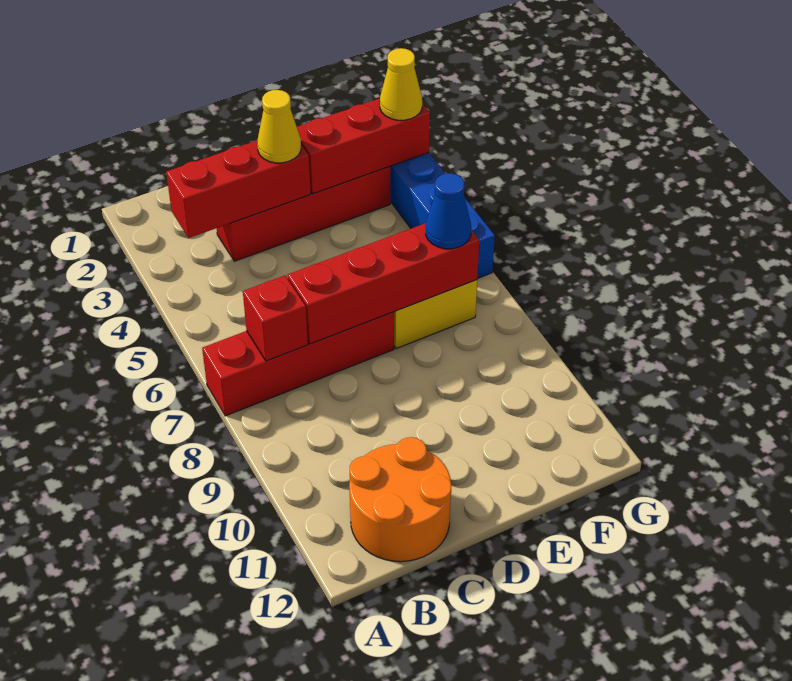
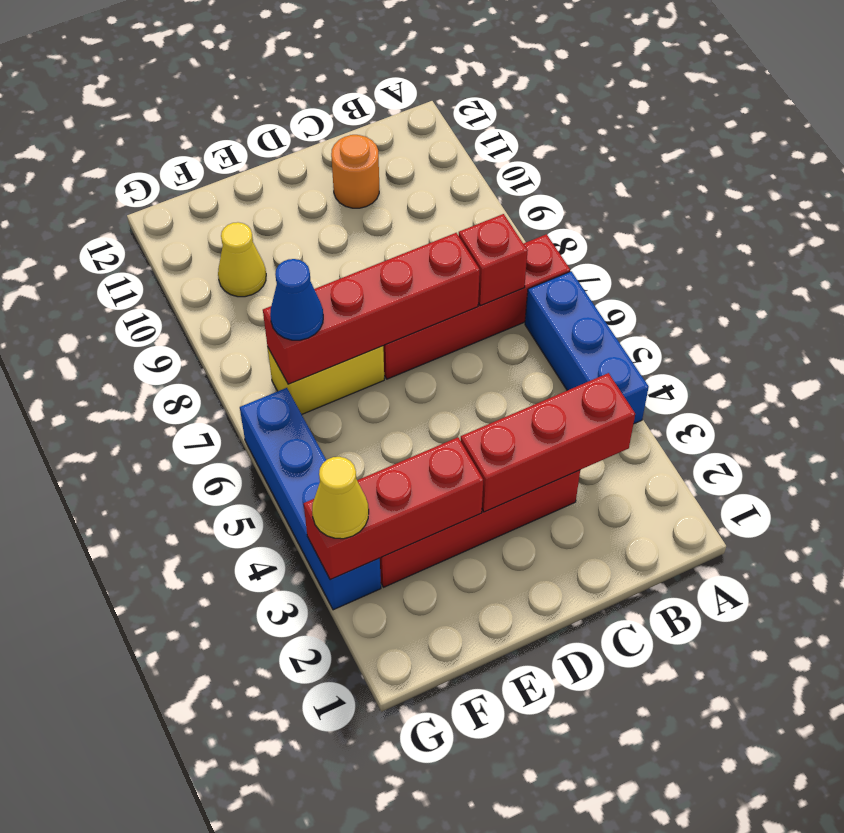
none -> blue brick A4:A6 level 1
orange round brick B11:C12 level 1 -> orange round brick C11 level 1
yellow cone D3 level 3 -> yellow cone F10 level 1

